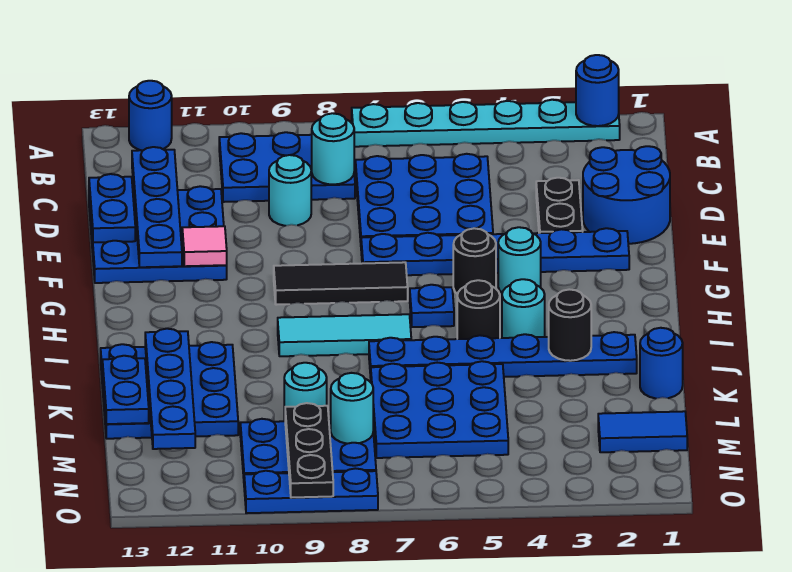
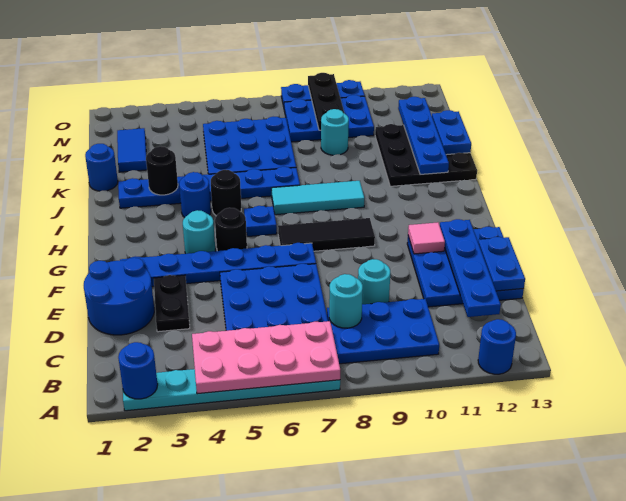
none -> pink plate A4:B7 level 2
cyan round brick I4 level 1 -> blue round brick I4 level 1
blue plate J11:L13 level 1 -> black plate J11:L13 level 1
blue tile M1:M2 level 1 -> blue tile L2:M2 level 1
cyan round brick M8 level 2 -> none

